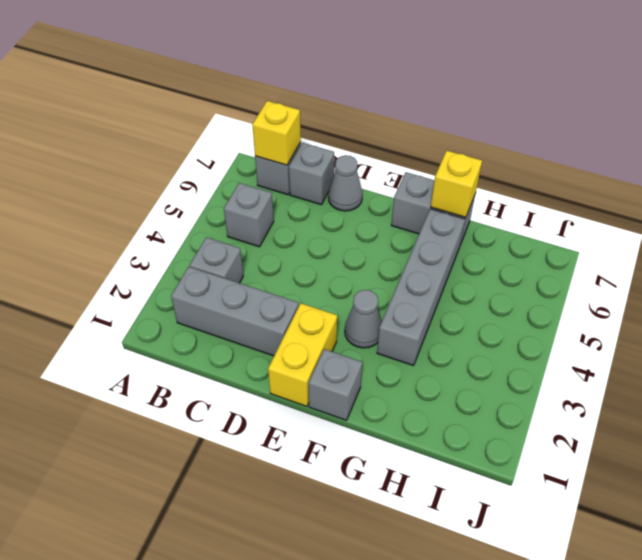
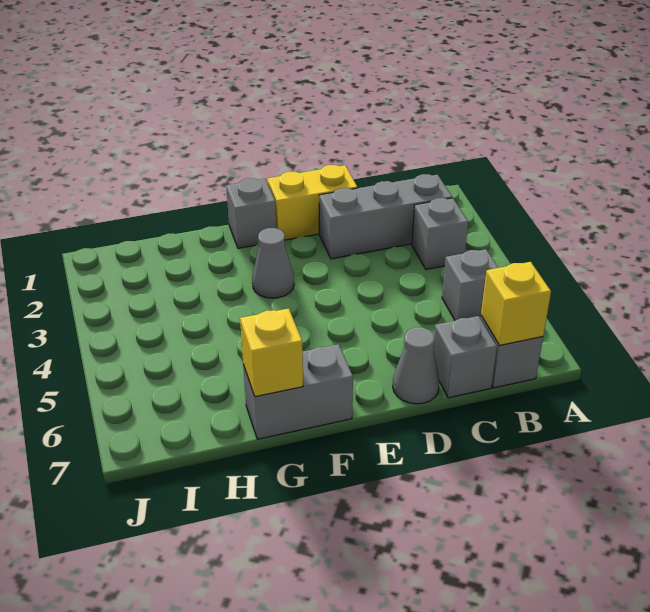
yellow brick E1:E2 level 1 -> yellow brick D1:E1 level 1
grey brick G3:G6 level 1 -> none

